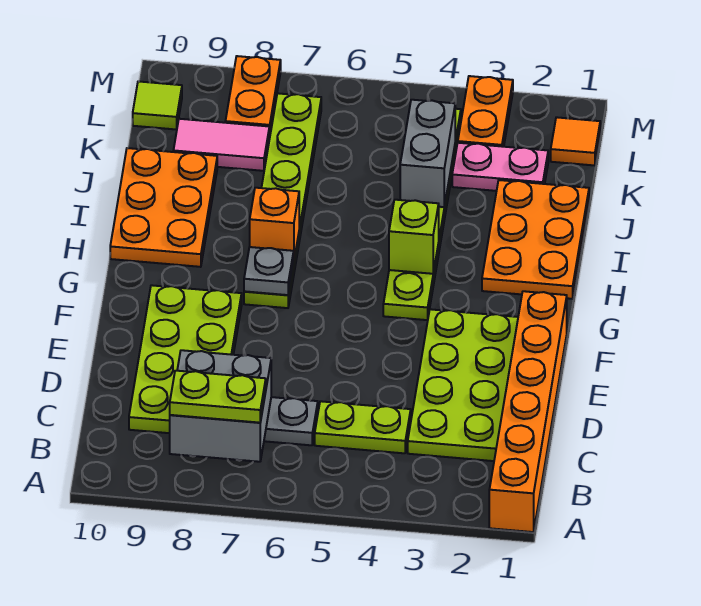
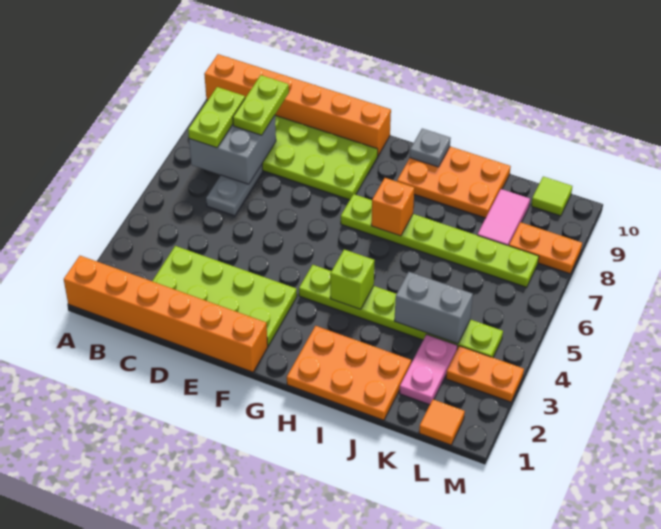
none -> orange brick A10:F10 level 1
lime plate C4:C5 level 1 -> lime plate C8:C9 level 3
grey plate G7 level 2 -> grey plate H10 level 2

